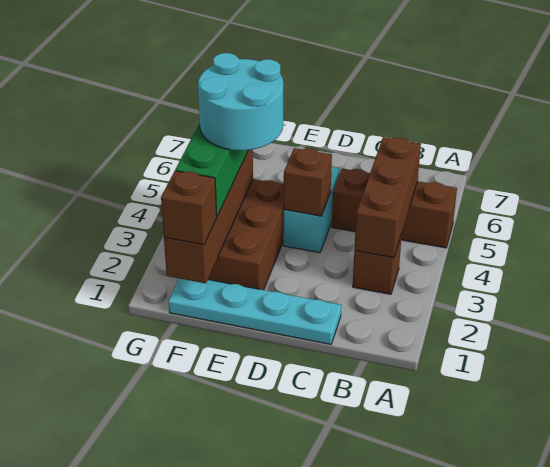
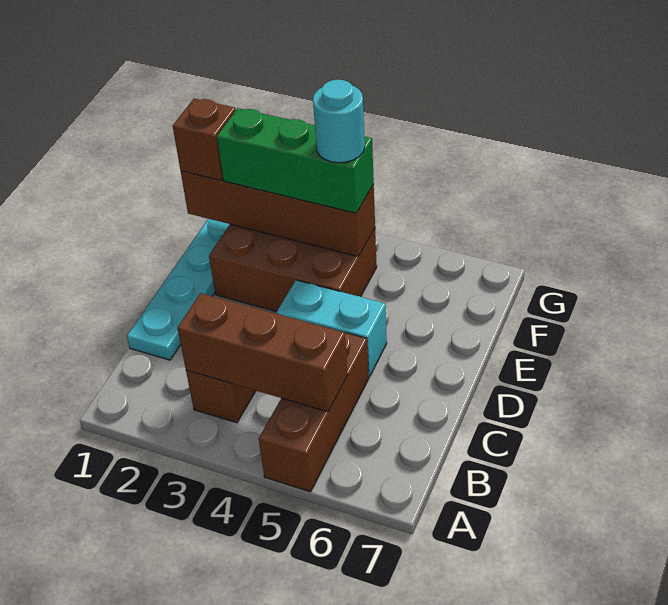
brown brick D4 level 2 -> none
cyan round brick E3:F4 level 4 -> cyan round brick F4 level 4

